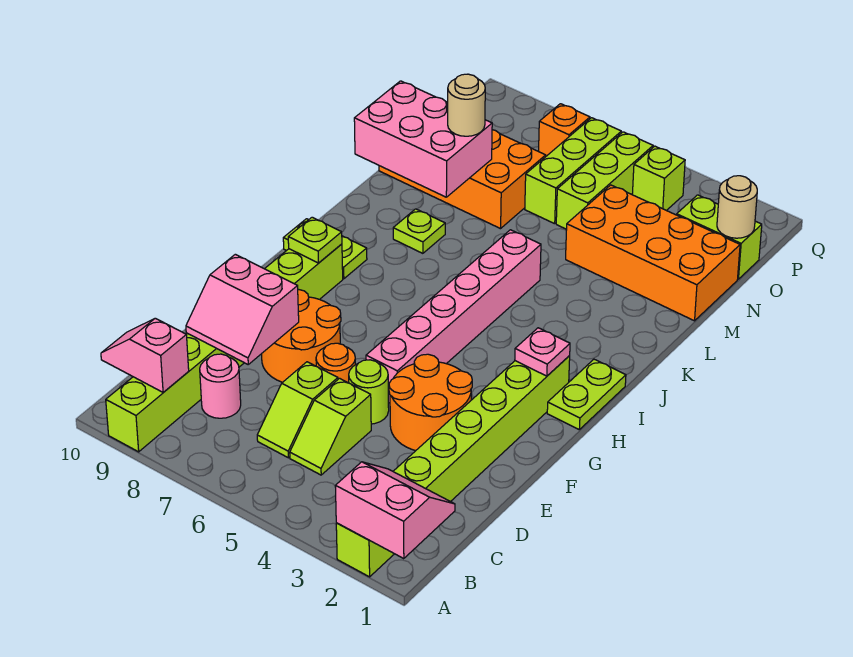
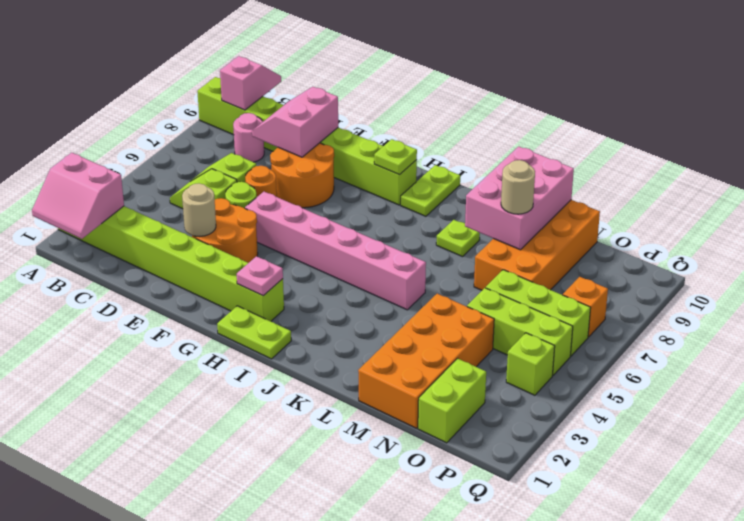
pink slope A1:B2 level 2 top A -> pink slope A1:B2 level 2 top 2
tan round brick O1 level 2 -> tan round brick E3 level 2

